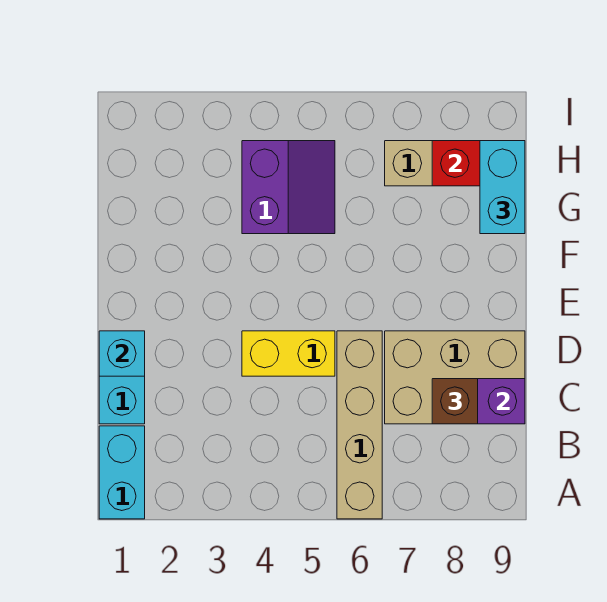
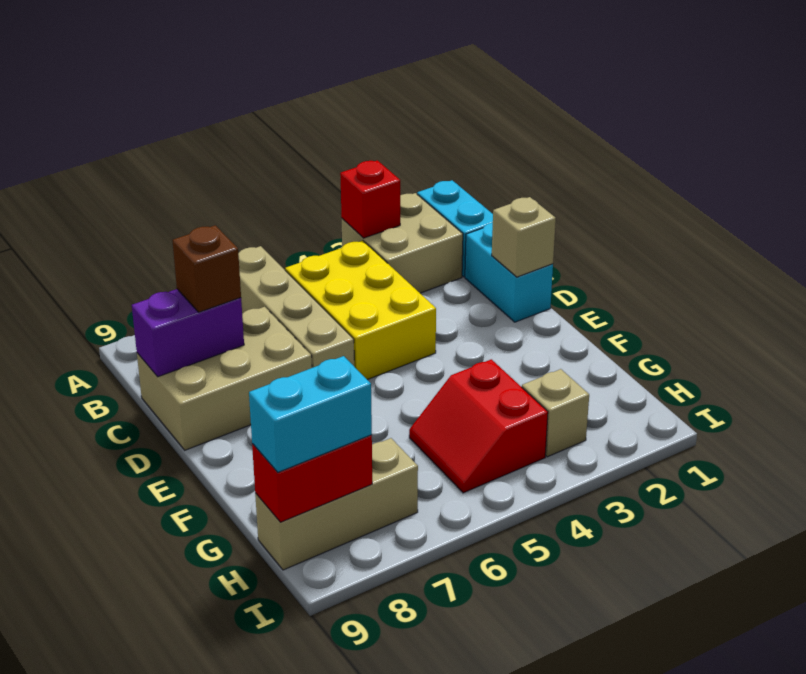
none -> tan brick A2:B3 level 1
none -> red brick A3 level 2
cyan brick D1 level 2 -> tan brick D1 level 2
yellow brick D4:D5 level 1 -> yellow brick B4:D5 level 1
purple slope G4:H5 level 1 top 4 -> red slope G4:H5 level 1 top 4
cyan brick G9:H9 level 3 -> cyan brick H8:H9 level 3
none -> tan brick H3 level 1

